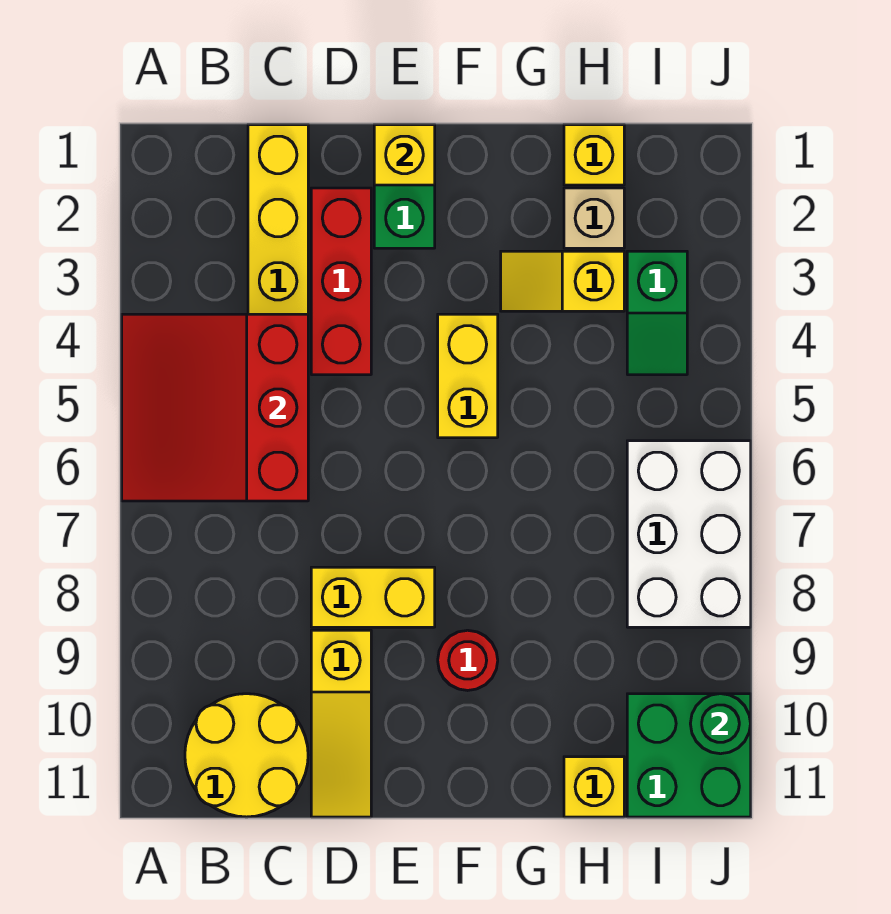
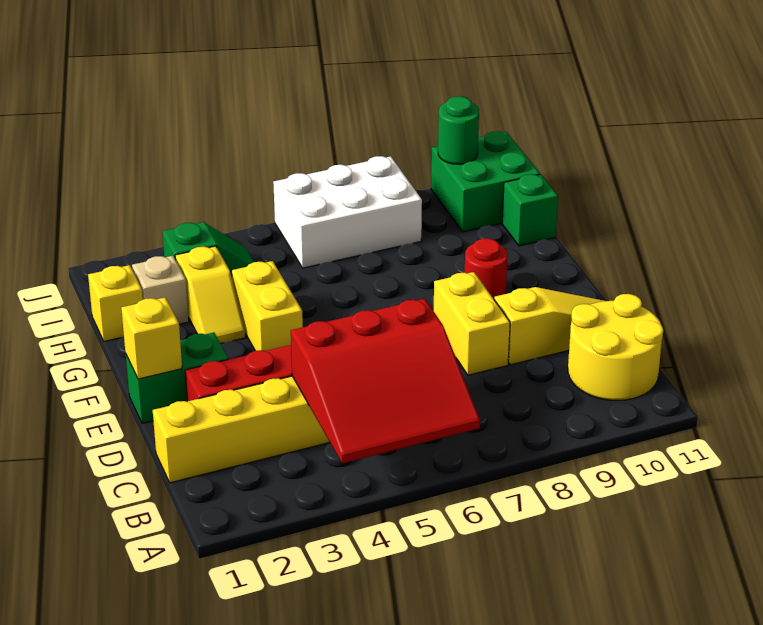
yellow brick F4:F5 level 1 -> yellow brick F4:G4 level 1
yellow brick H11 level 1 -> green brick H11 level 1

